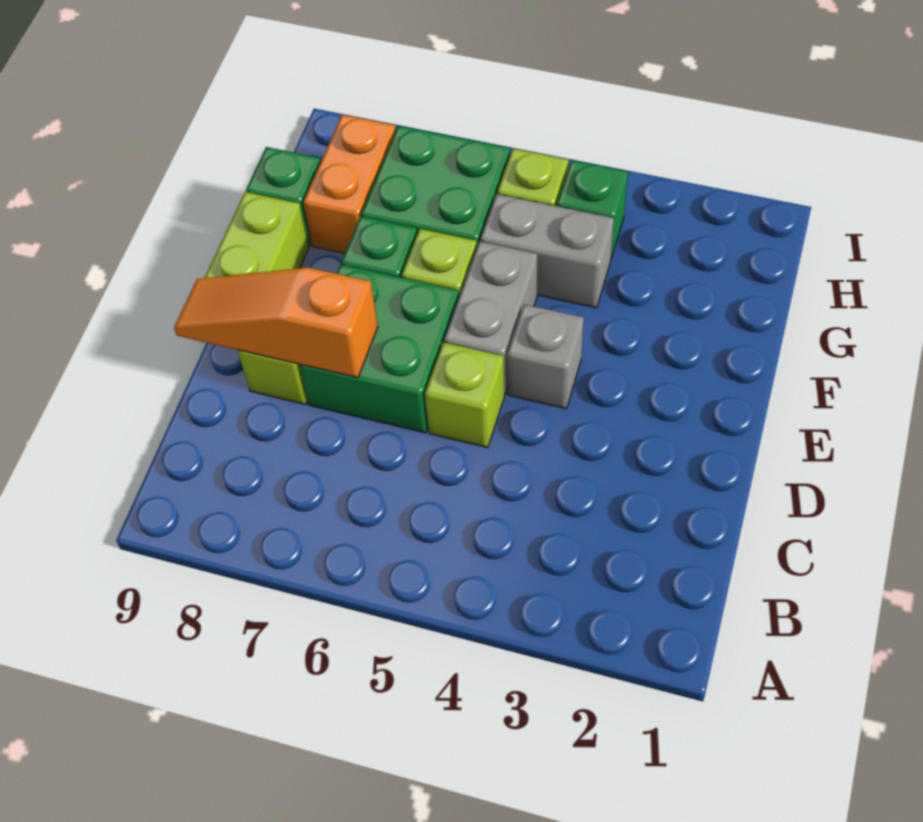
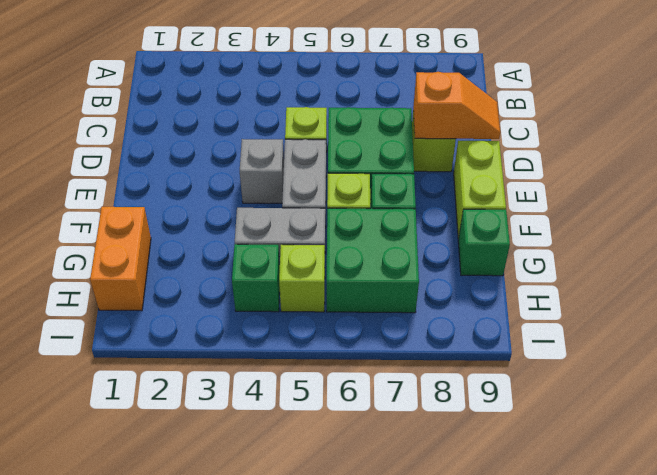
orange slope D7:D9 level 2 top 7 -> orange slope D8:D9 level 2 top 8
orange brick G8:H8 level 1 -> orange brick G1:H1 level 1

